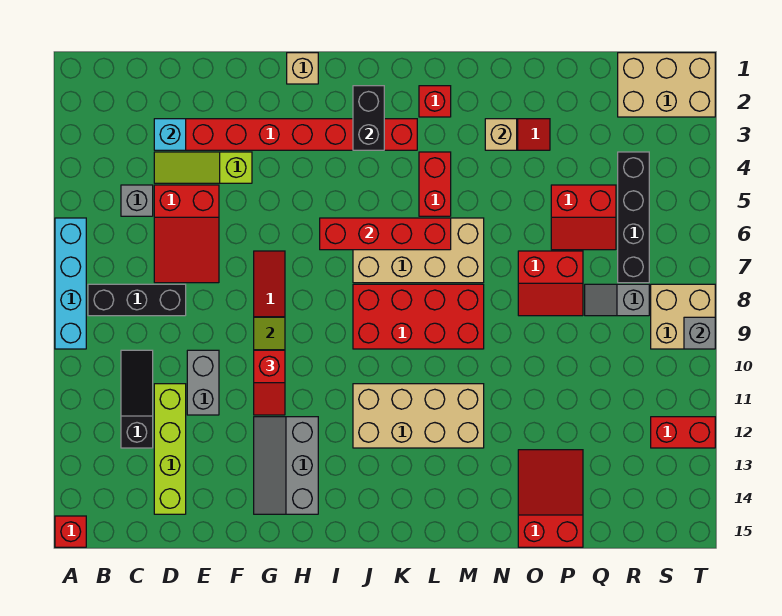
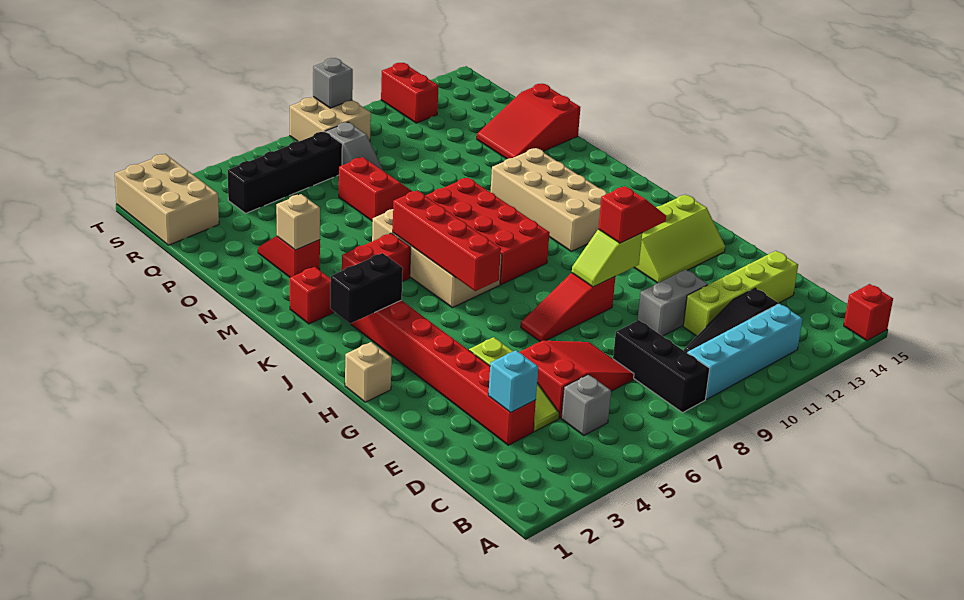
cyan brick A6:A9 level 1 -> cyan brick B9:B12 level 1
grey slope G12:H14 level 1 top H -> lime slope G12:H14 level 1 top H
red slope P5:Q6 level 1 top 5 -> none

